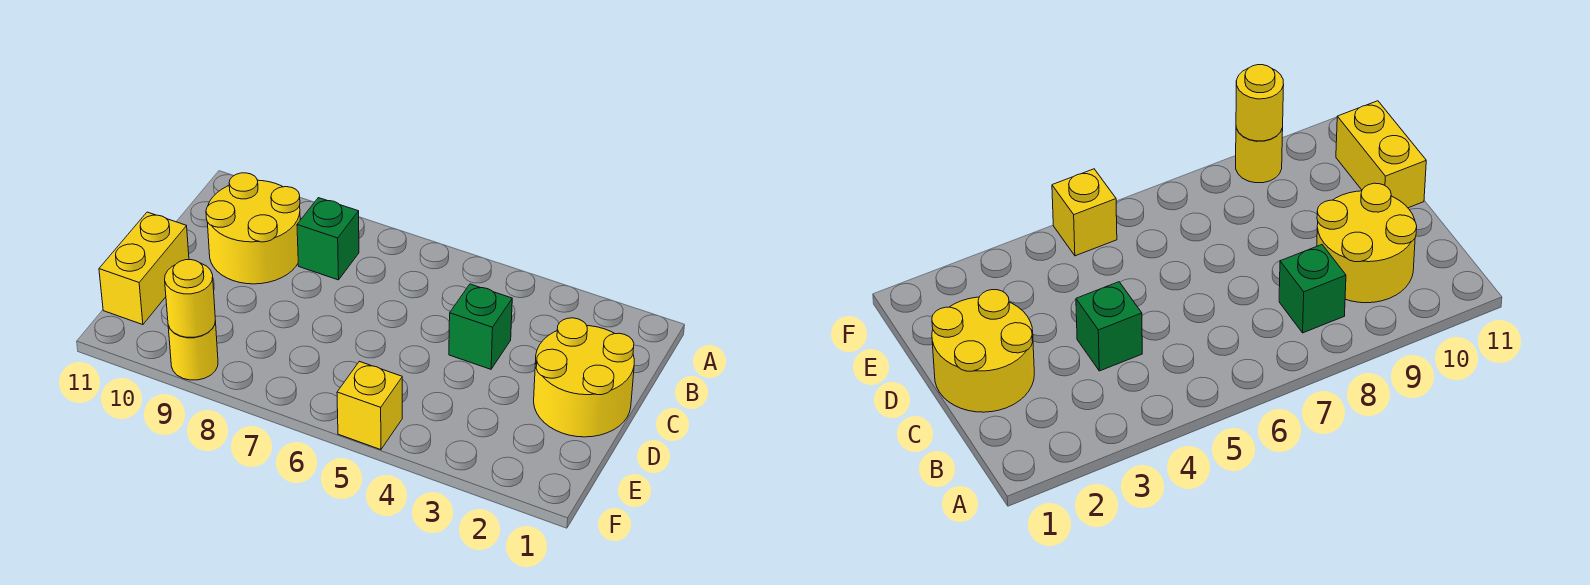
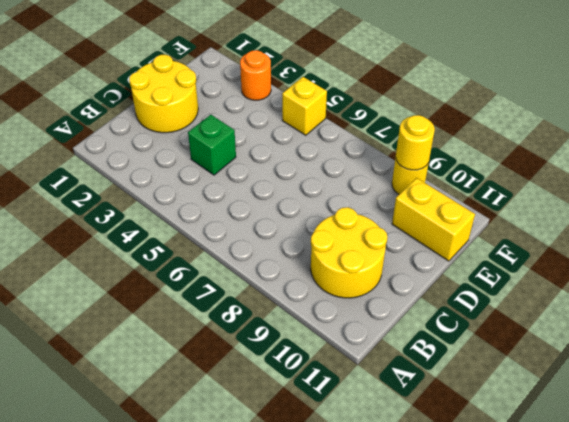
green brick B8 level 1 -> none
yellow brick D11:E11 level 1 -> yellow brick E10:E11 level 1
none -> orange round brick F3 level 1

